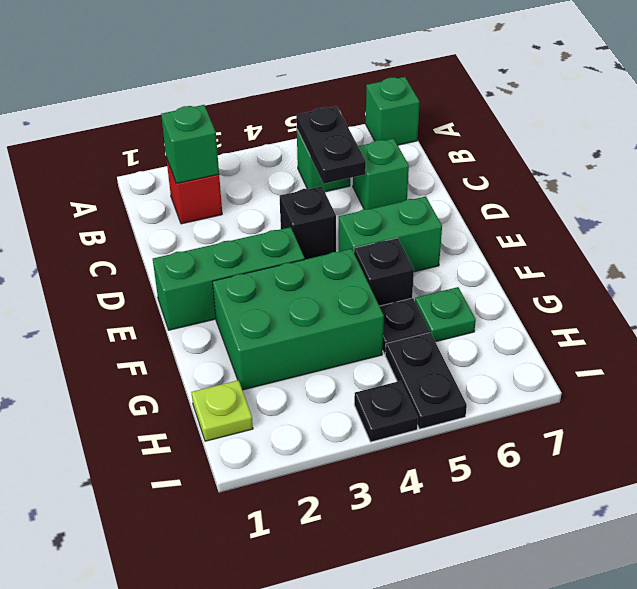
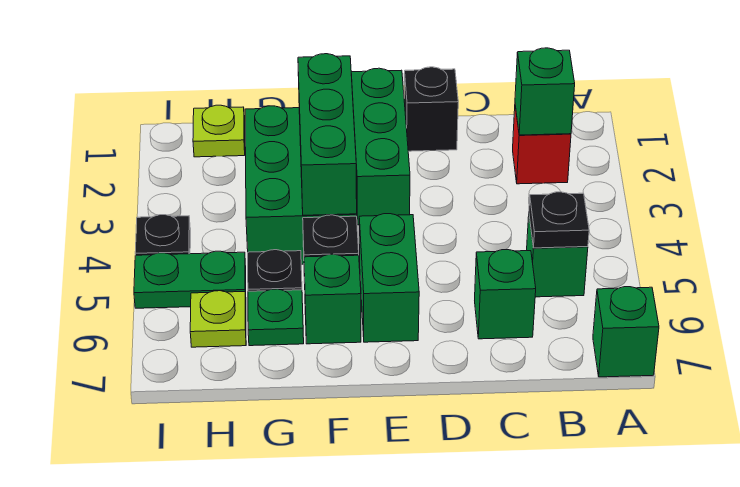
black plate B5:C5 level 2 -> black plate B5 level 2
black brick D4 level 1 -> black brick D1 level 1
none -> green brick F2:F4 level 2
none -> green brick F6 level 1
black plate H5:I5 level 1 -> green plate H5:I5 level 1
none -> lime plate H6 level 1

